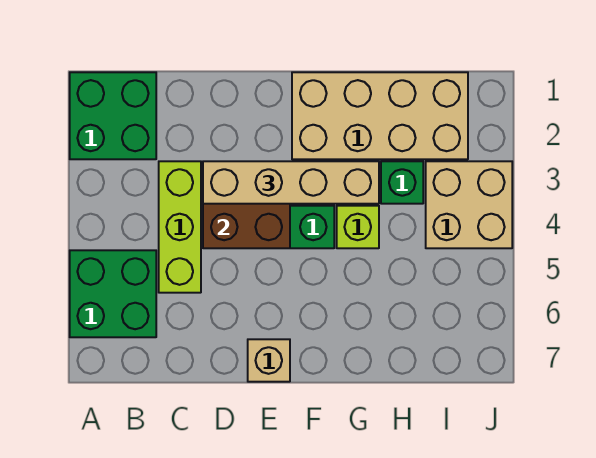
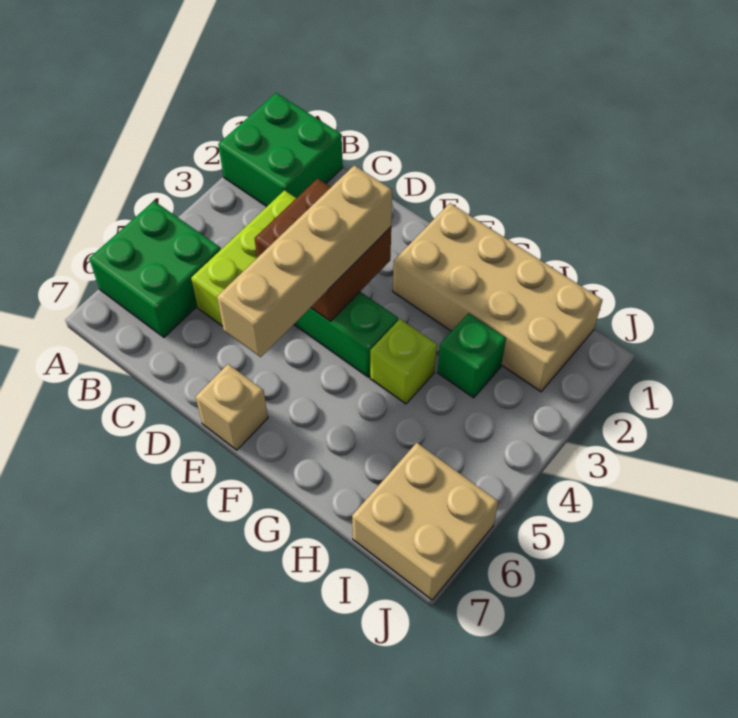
tan brick D3:G3 level 3 -> tan brick E3:E6 level 3
tan brick I3:J4 level 1 -> tan brick I6:J7 level 1

